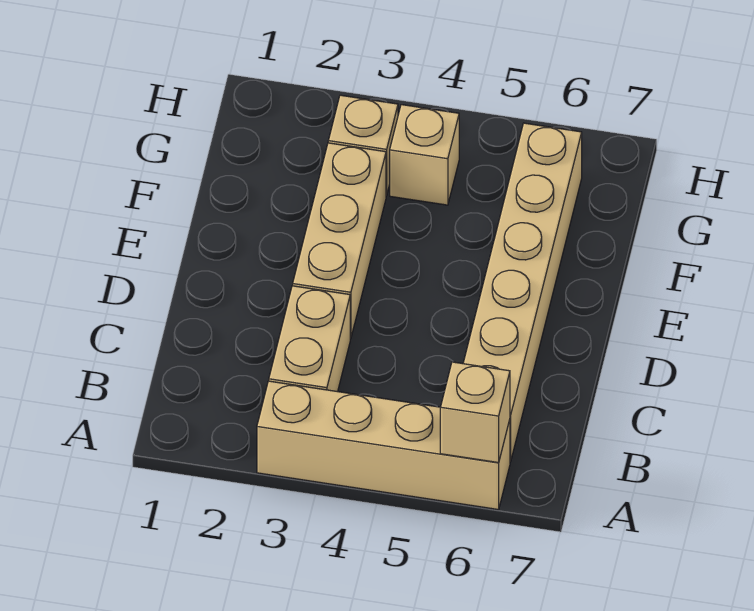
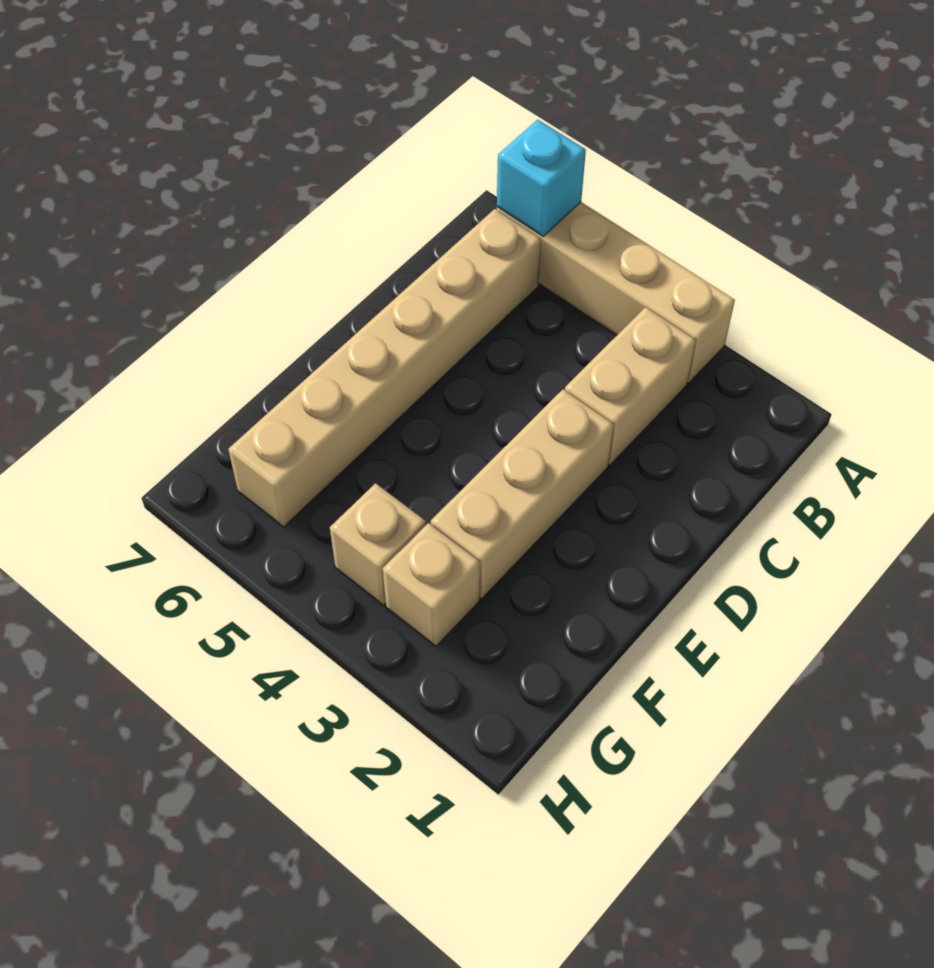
tan brick A6 level 2 -> cyan brick A6 level 2

